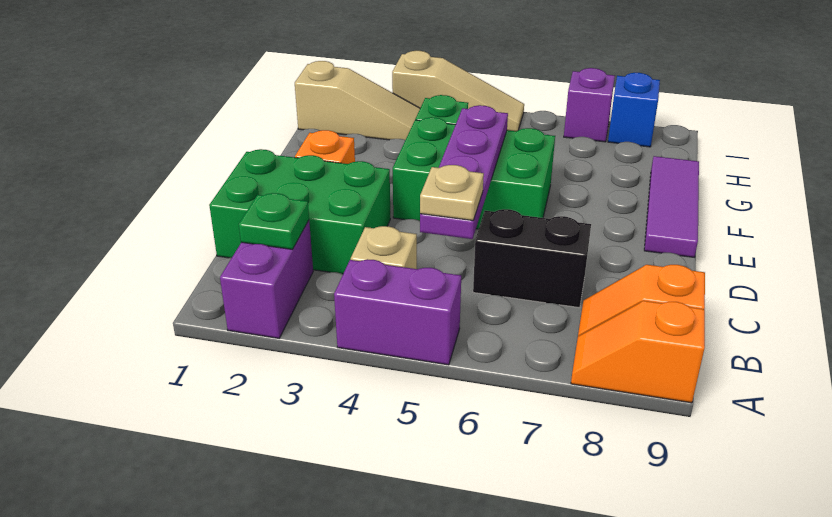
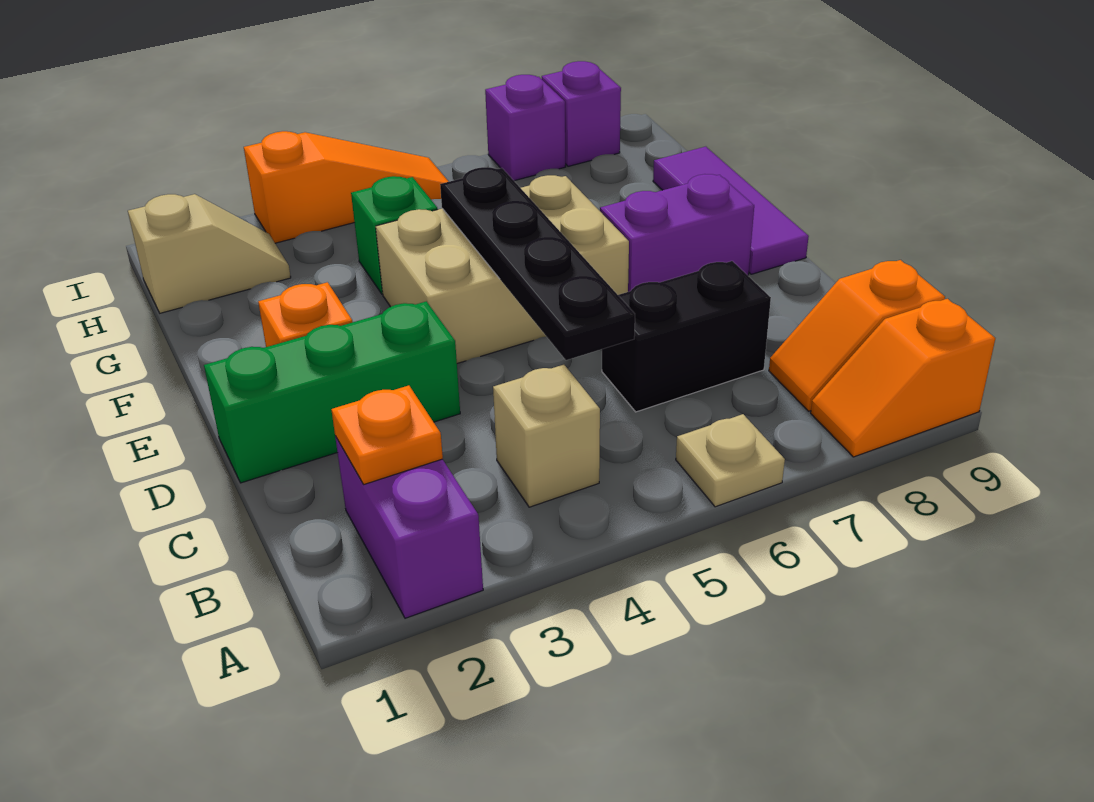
purple brick A4:A5 level 1 -> purple brick E7:E8 level 1
green plate B2 level 2 -> orange plate B2 level 2
green brick C1:D3 level 1 -> green brick D1:D3 level 1
purple plate C5:F5 level 2 -> black plate C5:F5 level 2
tan plate C5 level 3 -> tan plate A6 level 1
green brick E4:F6 level 1 -> tan brick E4:F6 level 1
tan slope H1:H3 level 1 top 1 -> tan slope H1:H2 level 1 top 1
tan slope I3:I5 level 1 top 3 -> orange slope I3:I5 level 1 top 3
blue brick I8 level 1 -> purple brick I8 level 1

